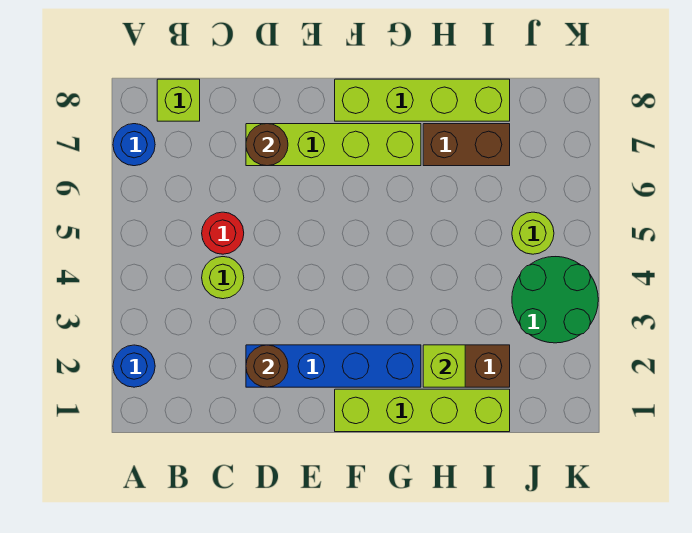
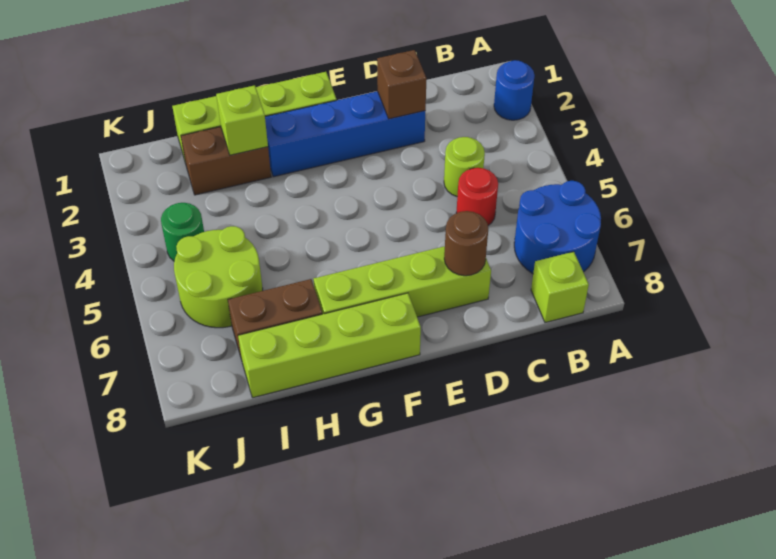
blue round brick A7 level 1 -> blue round brick A6:B7 level 1
brown round brick D2 level 2 -> brown brick D2 level 2
green round brick J3:K4 level 1 -> green round brick J4 level 1
lime round brick J5 level 1 -> lime round brick I5:J6 level 1

